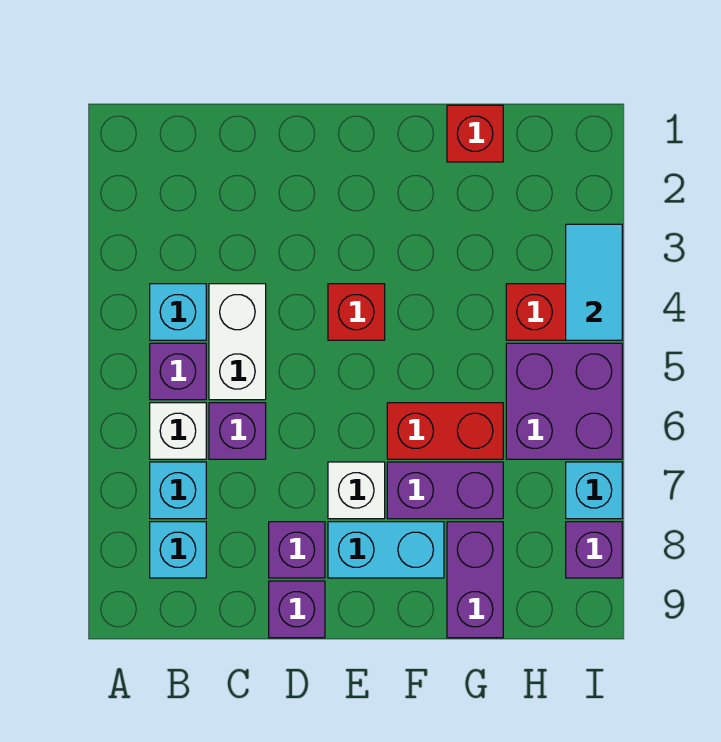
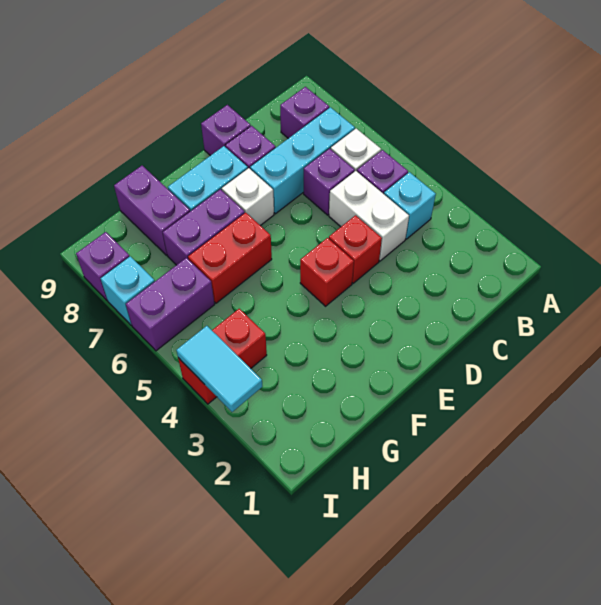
cyan brick B7 level 1 -> cyan brick B7:D7 level 1
cyan brick B8 level 1 -> purple brick B8 level 1
red brick G1 level 1 -> red brick D4 level 1
purple brick H5:I6 level 1 -> purple brick H6:I6 level 1

